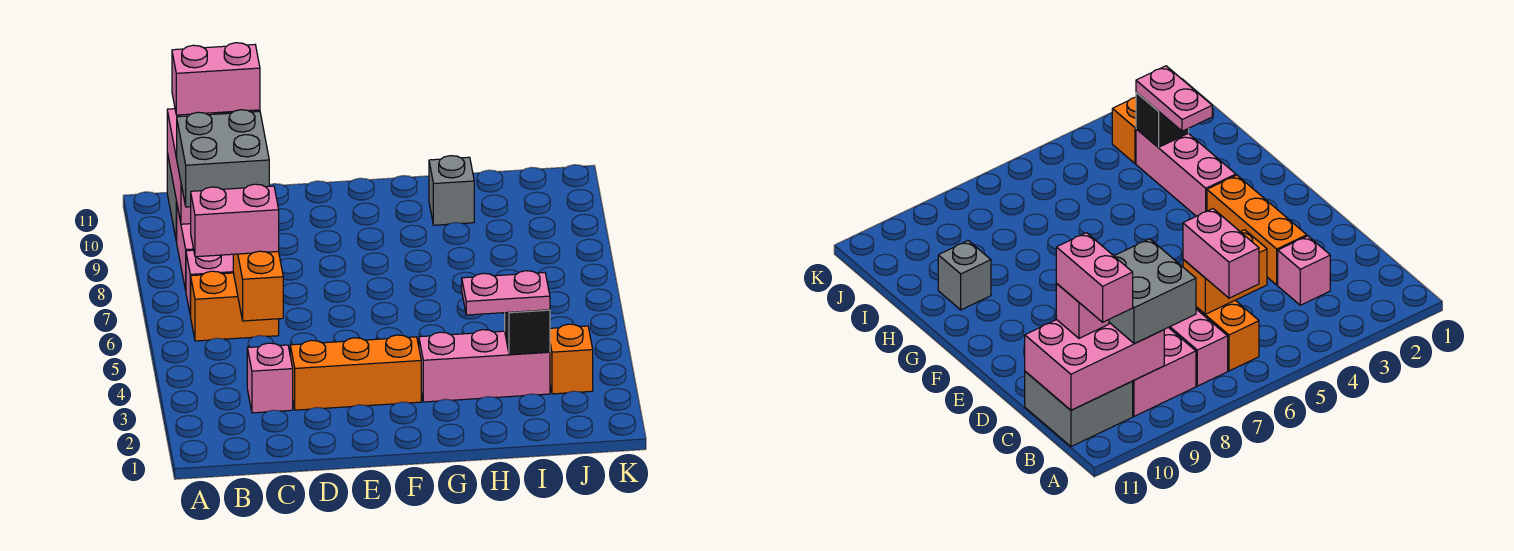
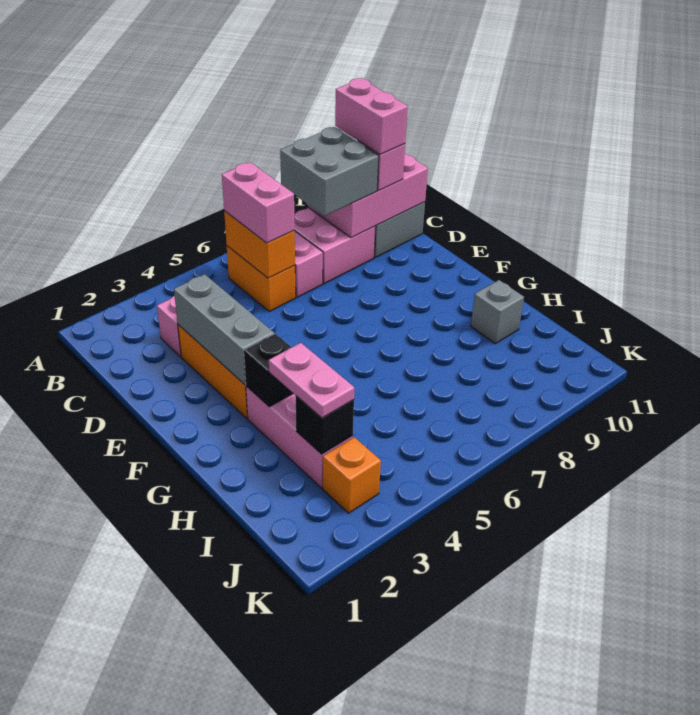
orange brick C5:C6 level 2 -> orange brick B6:C6 level 2
none -> grey brick D3:F3 level 2
none -> black brick G3 level 2

